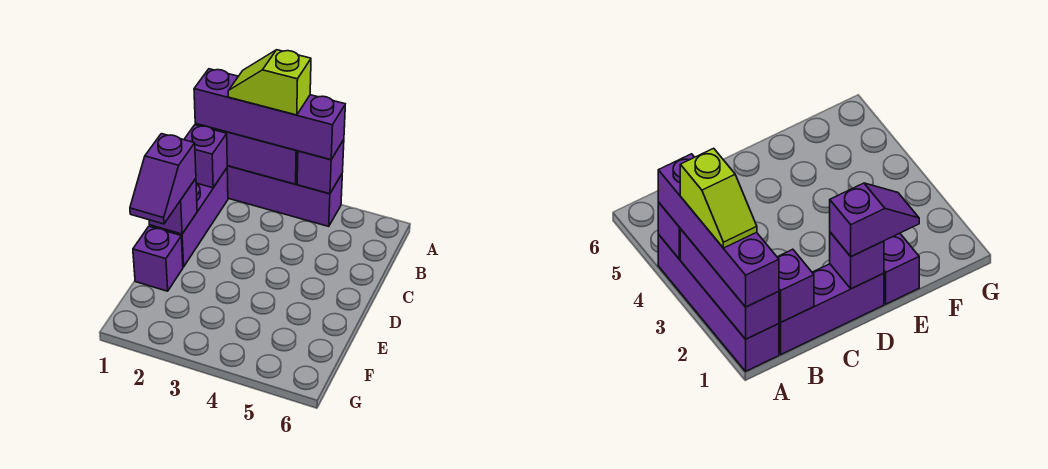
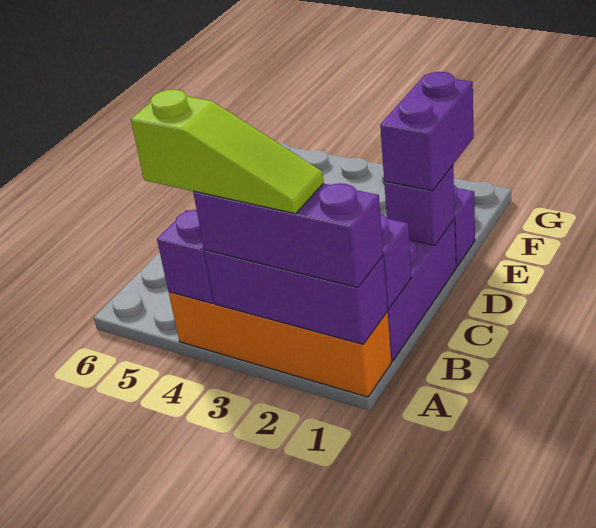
purple brick A1:A4 level 1 -> orange brick A1:A4 level 1
purple brick A1:A4 level 3 -> purple brick A1:A3 level 3
lime slope A2:A3 level 4 top 3 -> lime slope A2:A4 level 4 top 4
purple slope D1:E1 level 3 top D -> purple brick D1:E1 level 3

